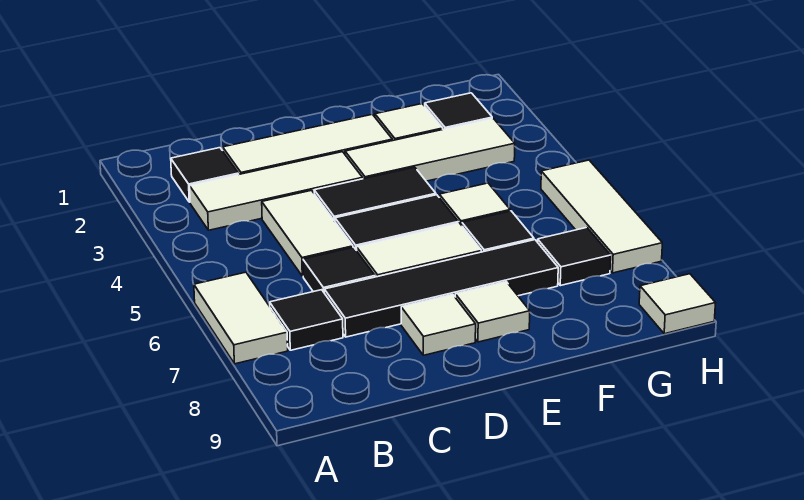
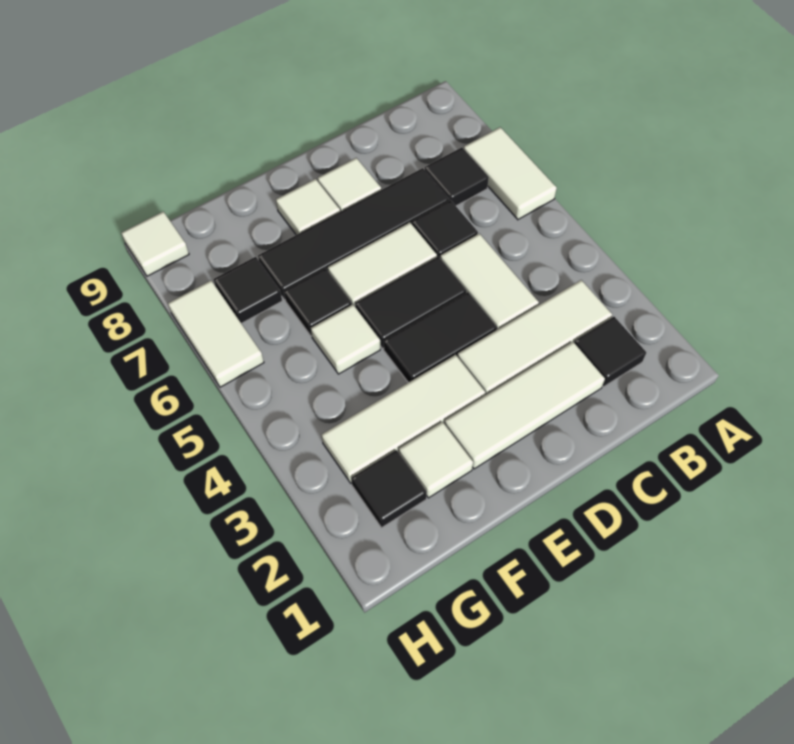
white tile H5:H7 level 1 -> white tile H6:H7 level 1

